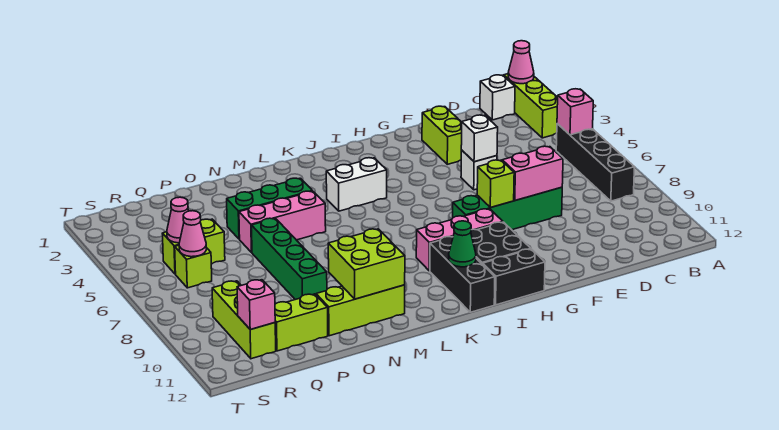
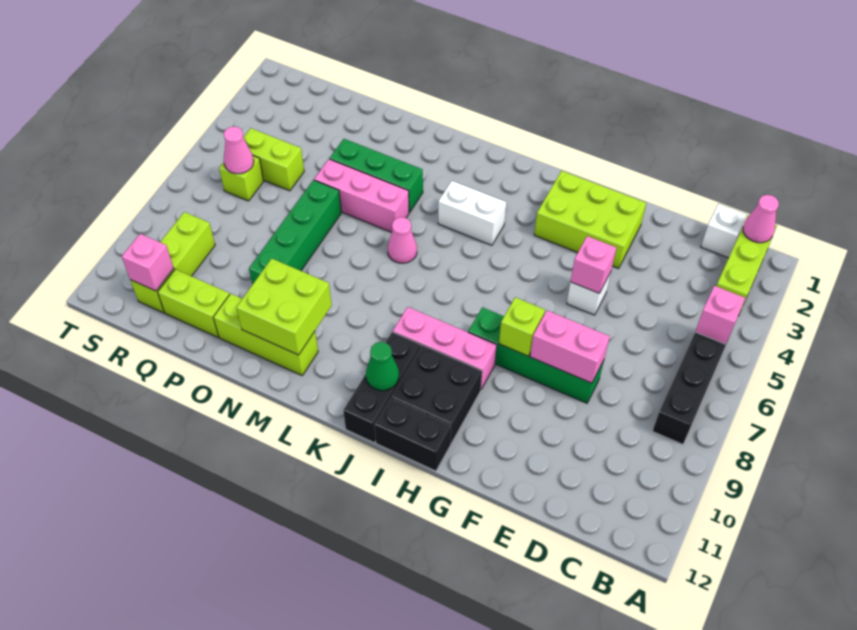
lime brick F2:F3 level 1 -> lime brick F2:H3 level 1
white brick F5 level 2 -> pink brick F5 level 2
pink cone R5 level 2 -> pink cone L6 level 1

